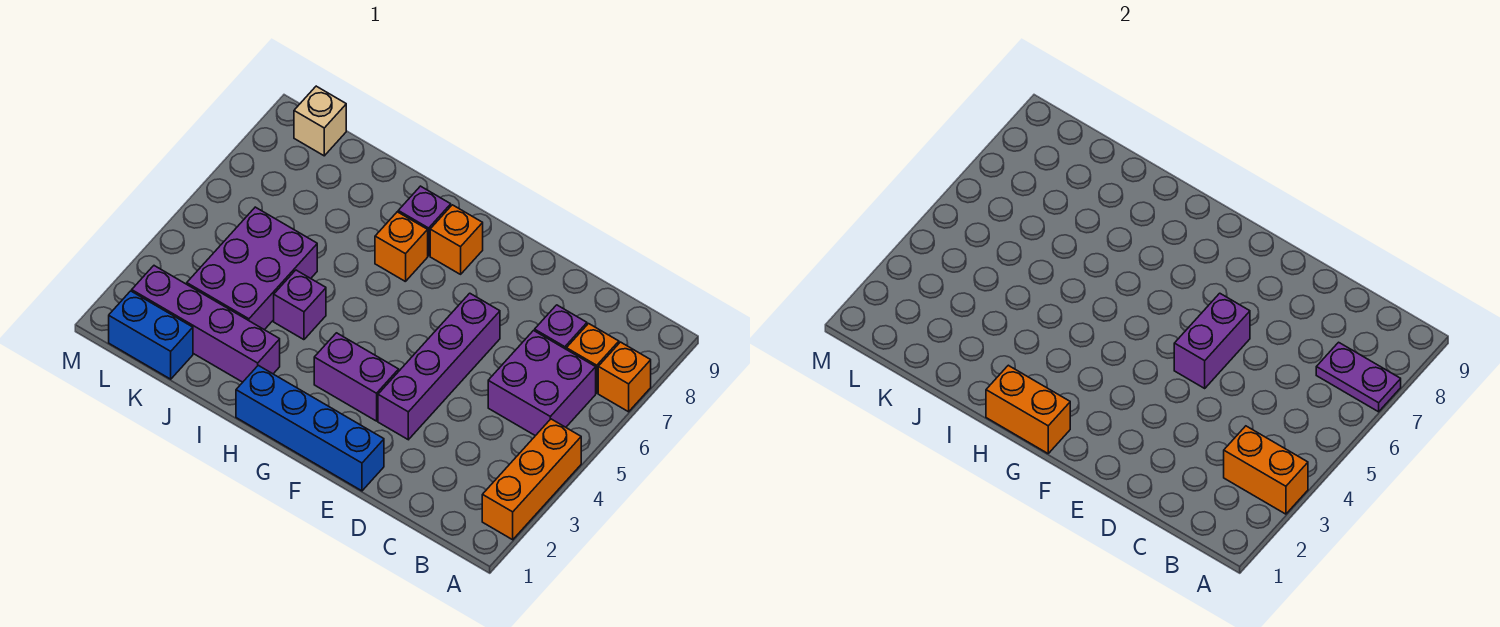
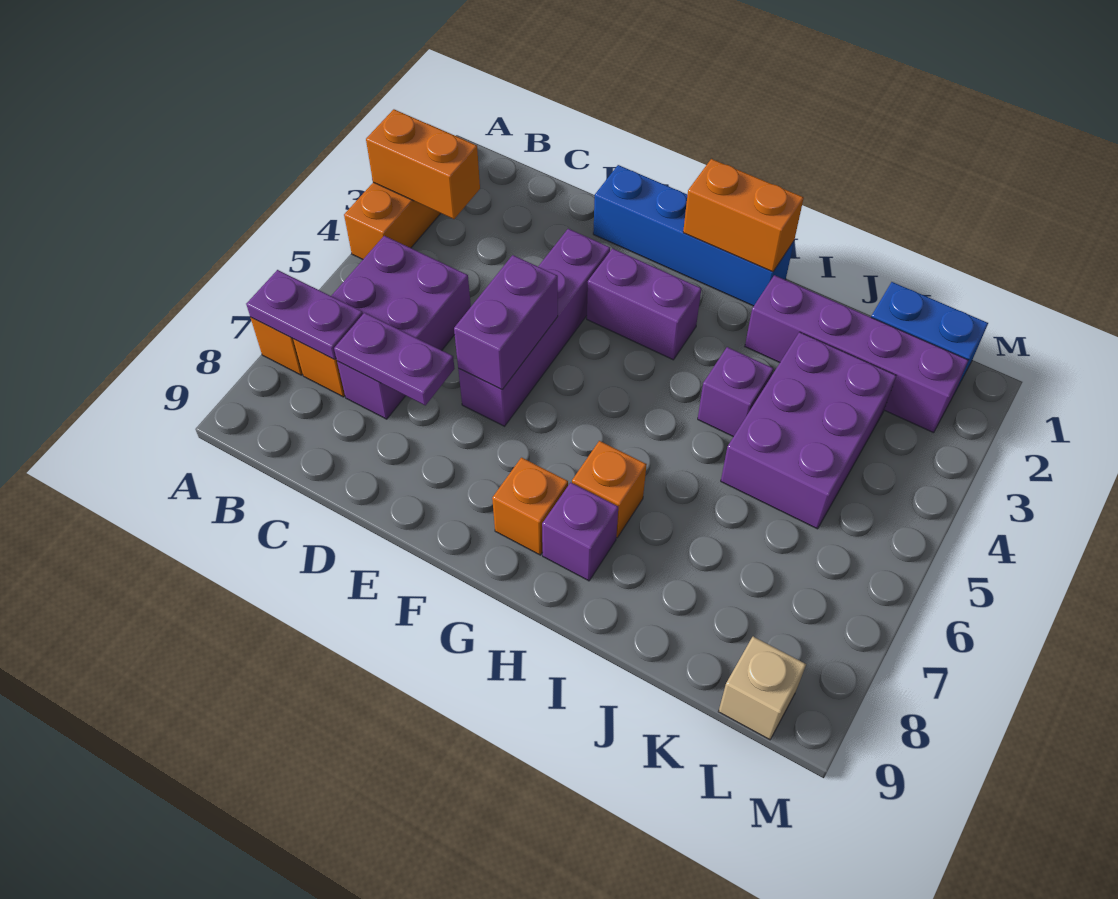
none -> purple plate C7:D7 level 2

